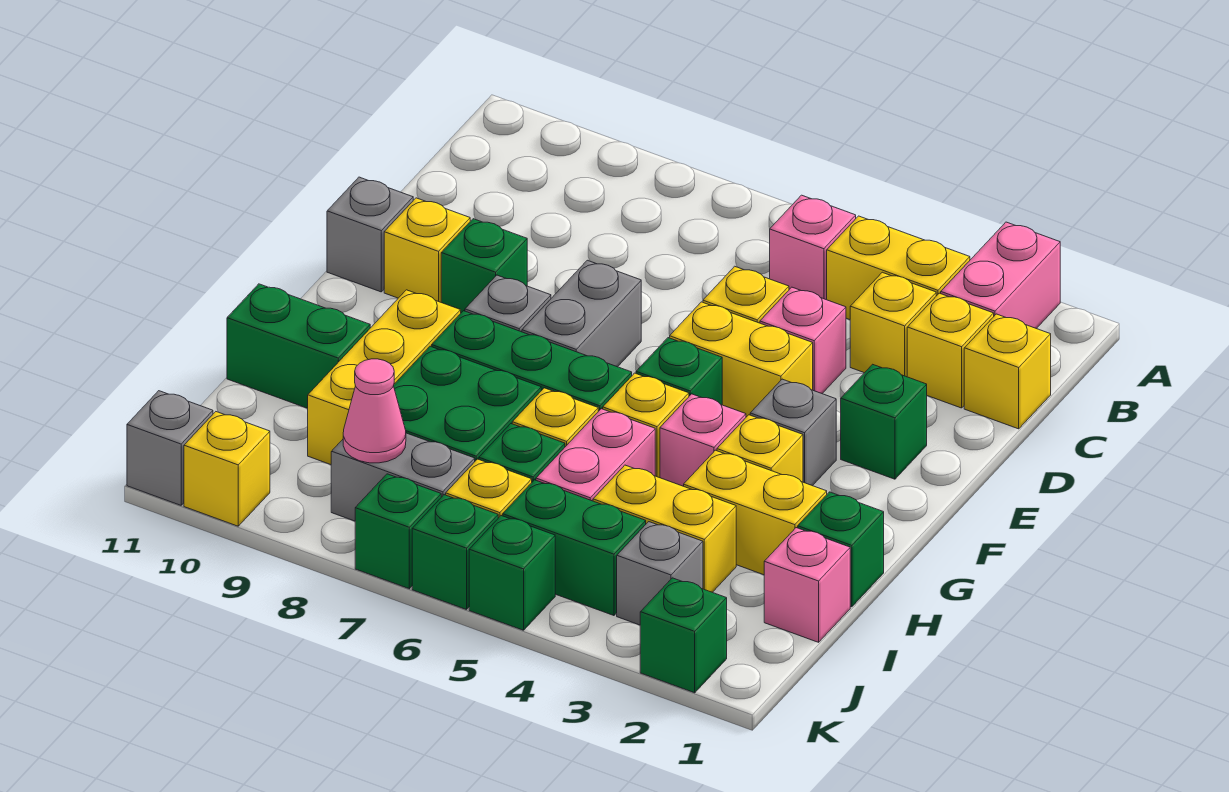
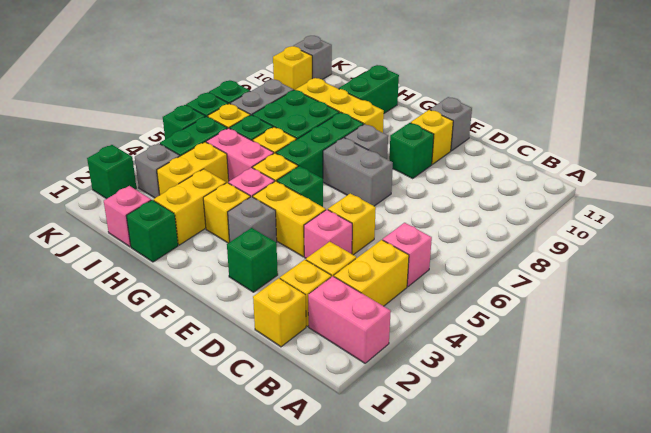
yellow brick E4:E5 level 1 -> yellow brick E4:F4 level 1
pink cone J8 level 2 -> none

